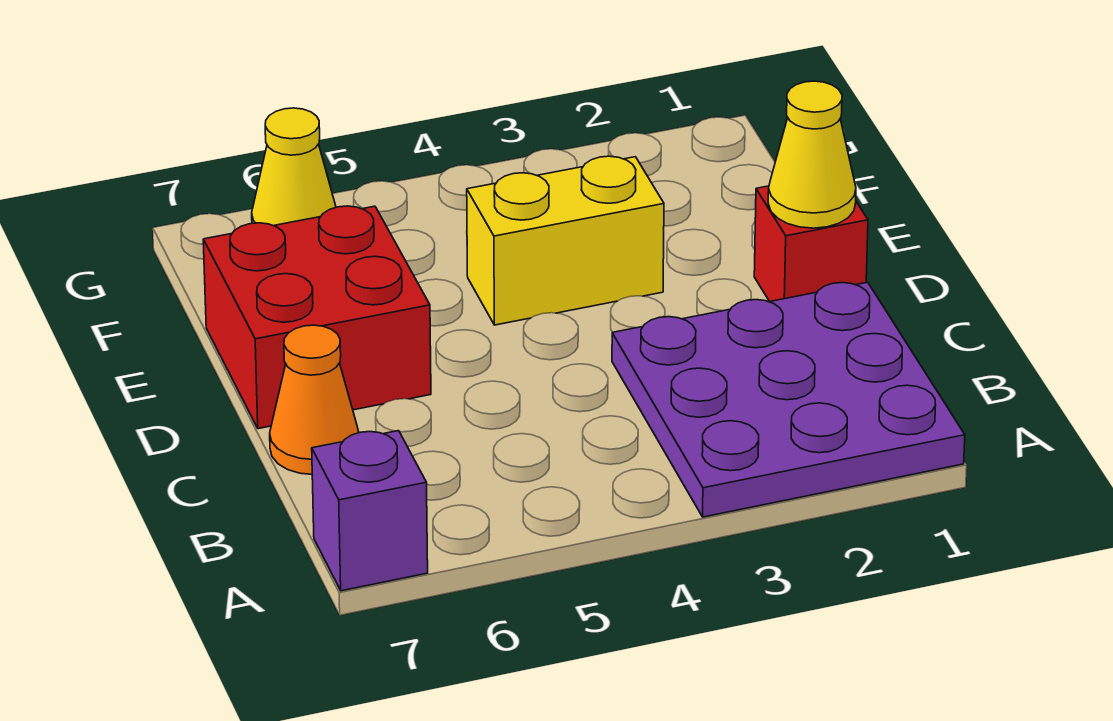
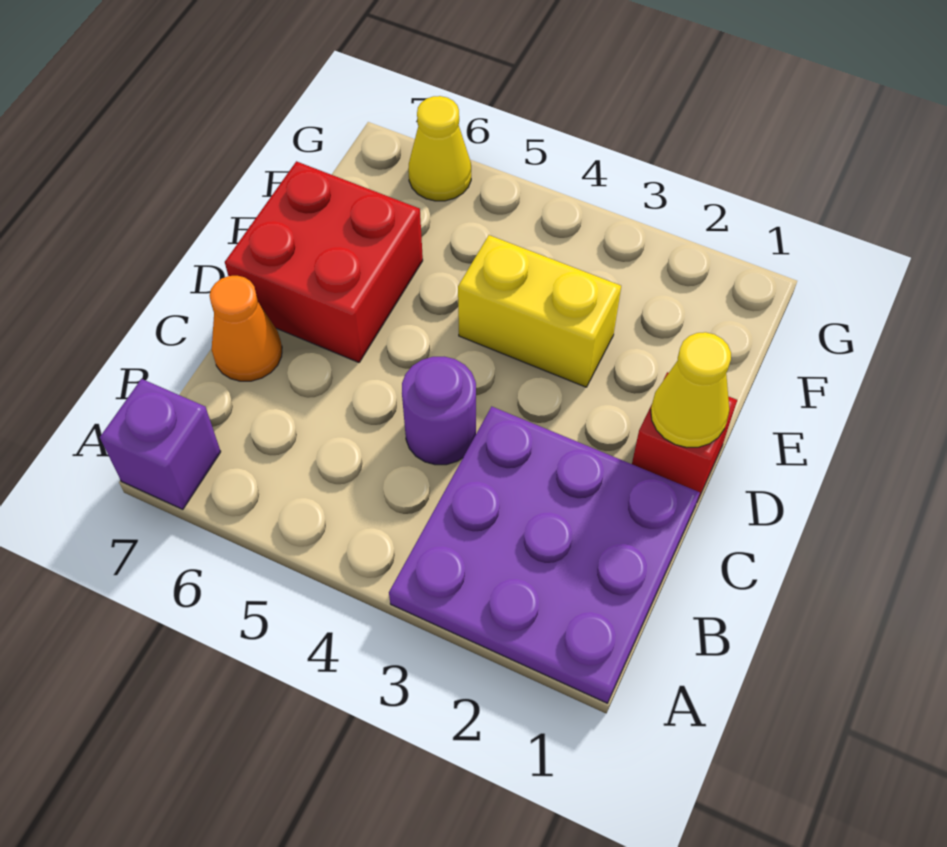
none -> purple round brick C4 level 1

